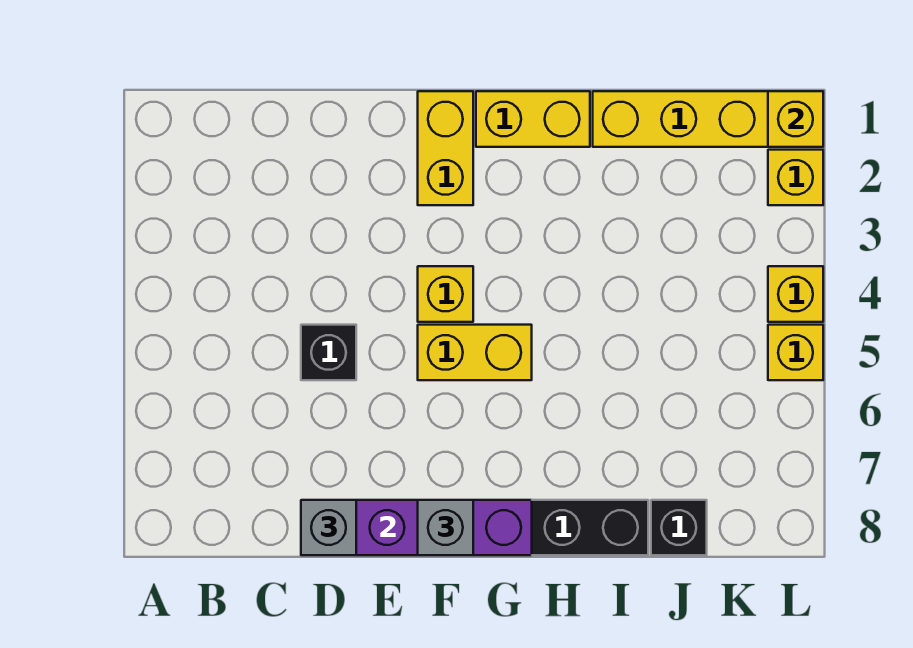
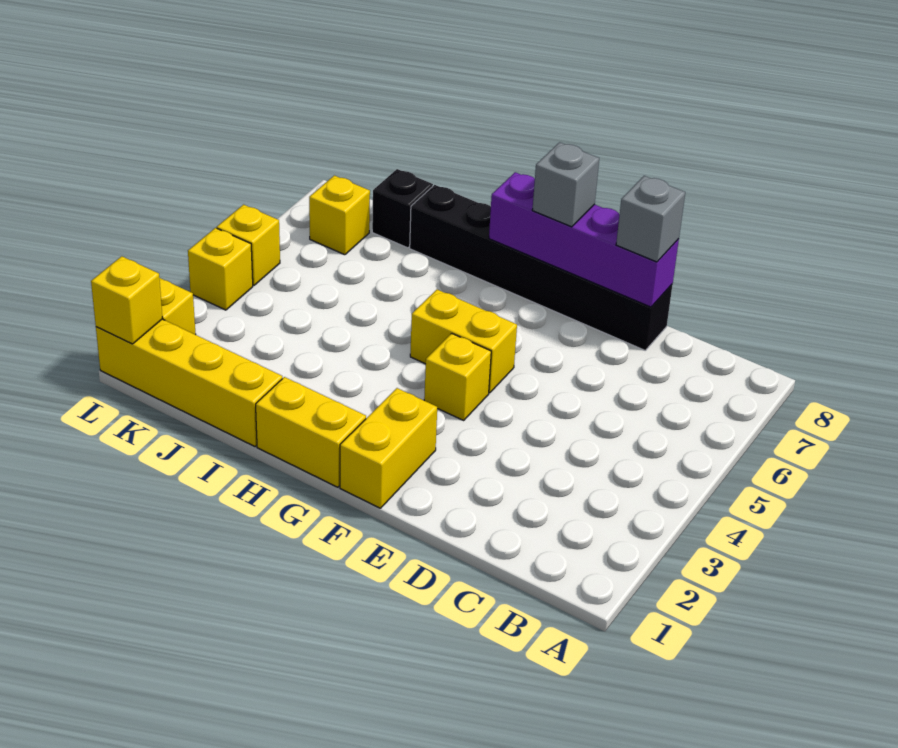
black brick D5 level 1 -> none
none -> yellow brick K7 level 1

